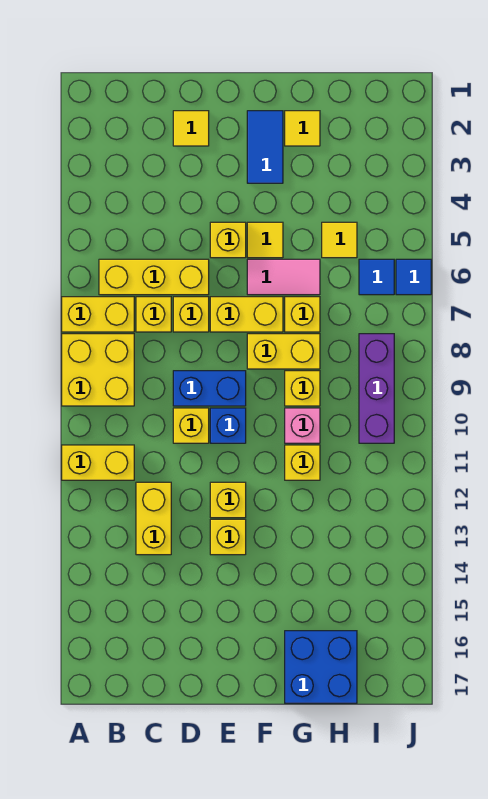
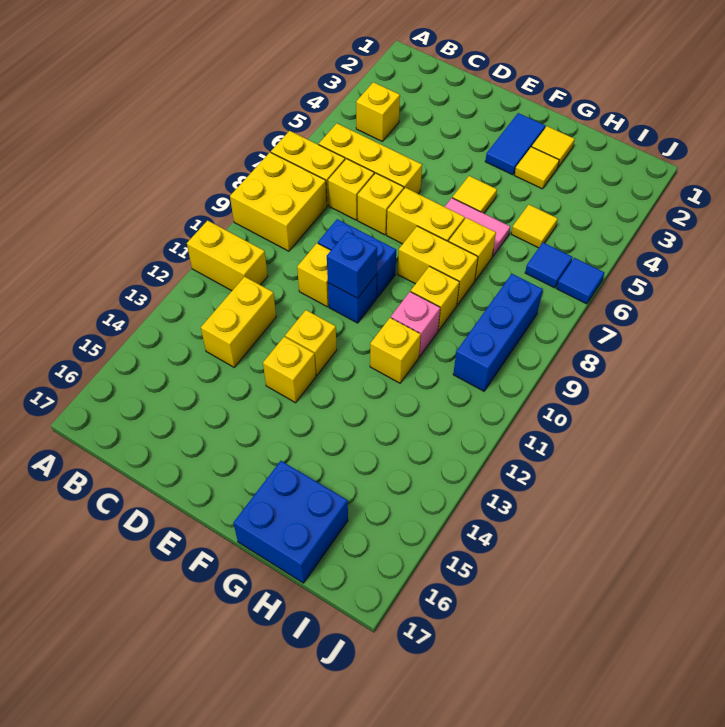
yellow tile D2 level 1 -> yellow tile G3 level 1
yellow brick E5 level 1 -> yellow brick B4 level 1
none -> blue brick E10 level 2
purple brick I8:I10 level 1 -> blue brick I8:I10 level 1

